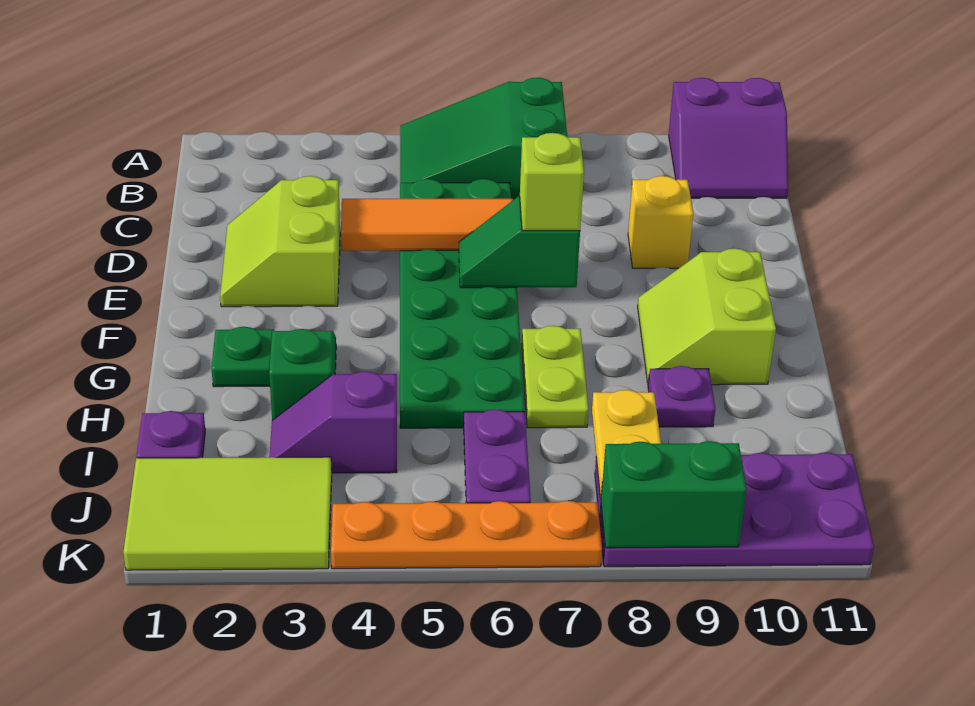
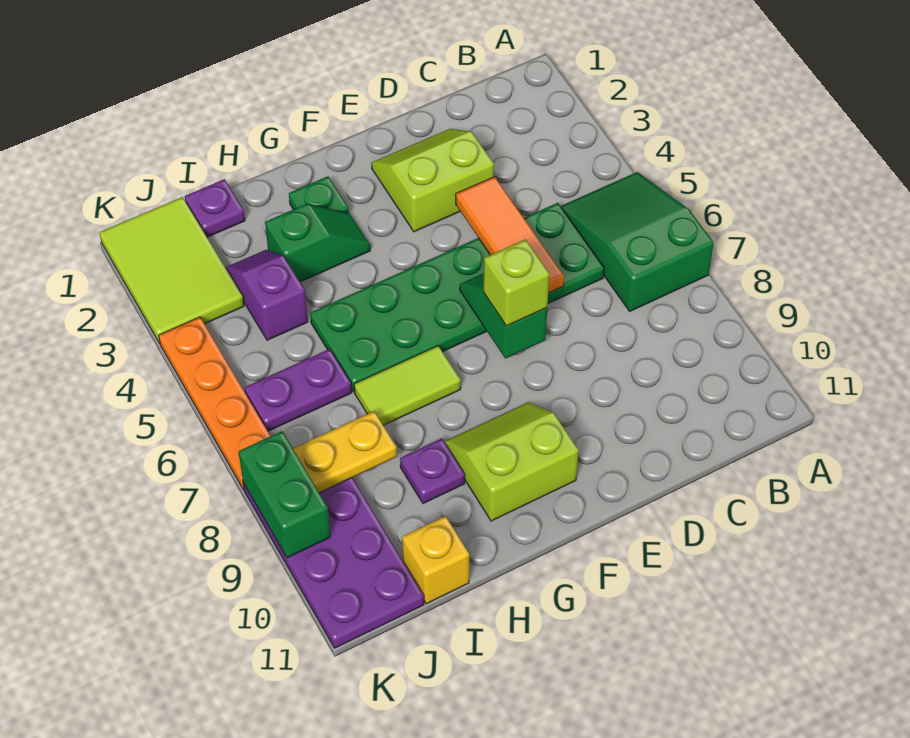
purple slope A10:B11 level 1 top A -> none
yellow brick D9 level 1 -> yellow brick I11 level 1
lime plate G7:H7 level 1 -> lime tile G7:H7 level 1

